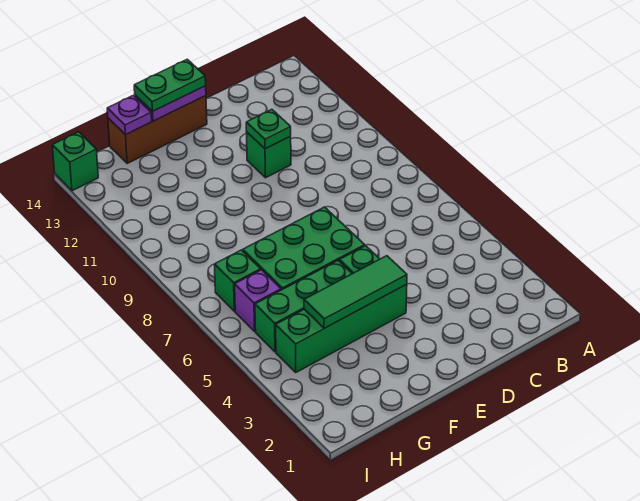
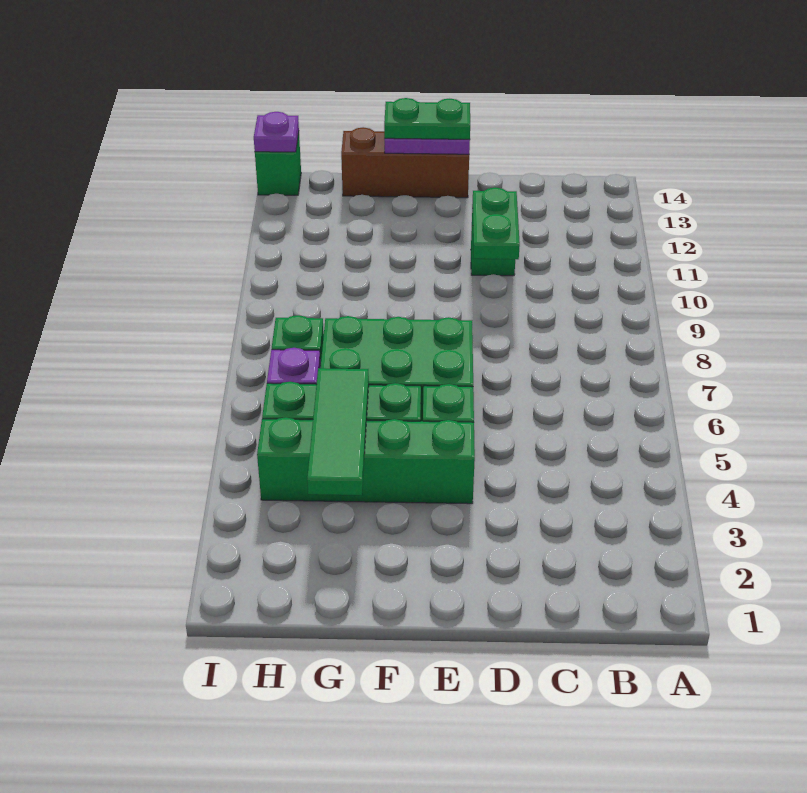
green plate D11 level 2 -> green plate D10:D11 level 2
green tile E4:G4 level 2 -> green tile G3:G5 level 2
purple plate G14 level 2 -> purple plate I14 level 2

